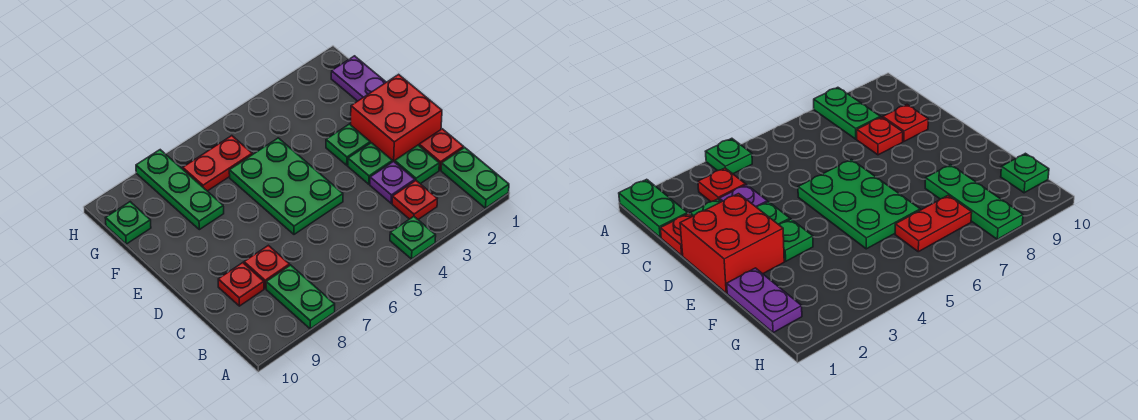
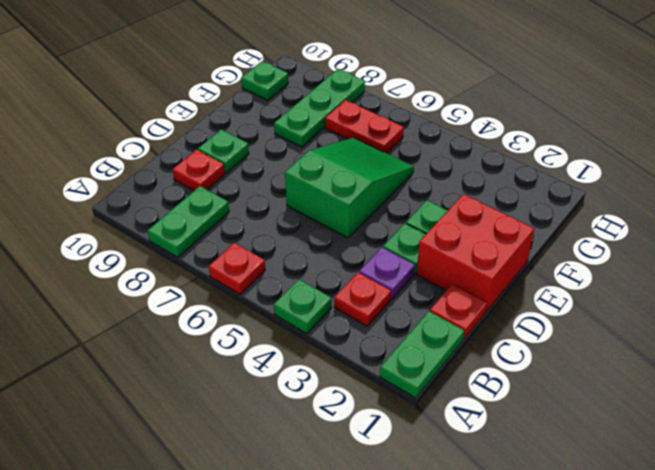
green plate C2 level 1 -> green plate D9 level 1
red plate C8 level 1 -> red plate A6 level 1
green plate D5:F6 level 1 -> green slope D5:F6 level 1 top D
purple plate F1:G1 level 1 -> none

